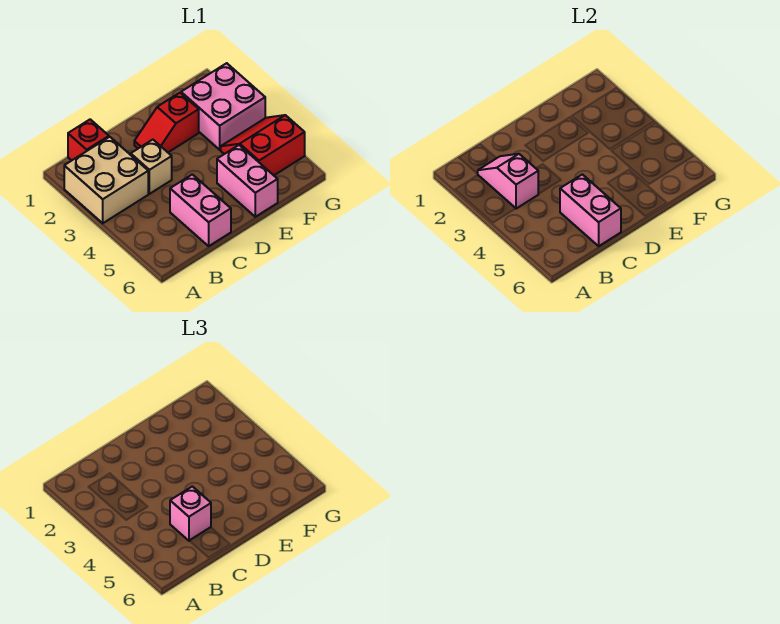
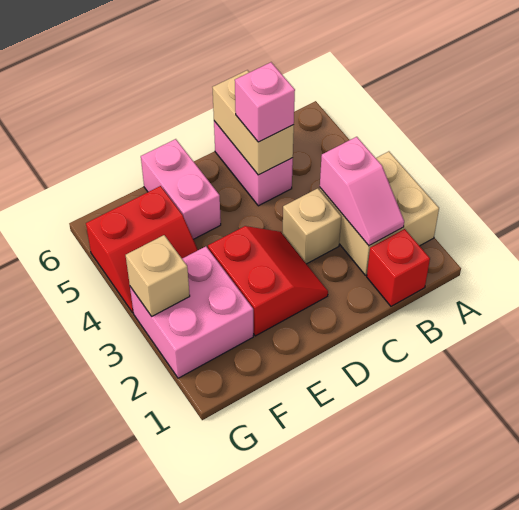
pink brick C5:C6 level 2 -> tan brick C5:C6 level 2
red slope D2:E2 level 1 top E -> red slope D2:E3 level 1 top E
none -> tan brick G3 level 2

